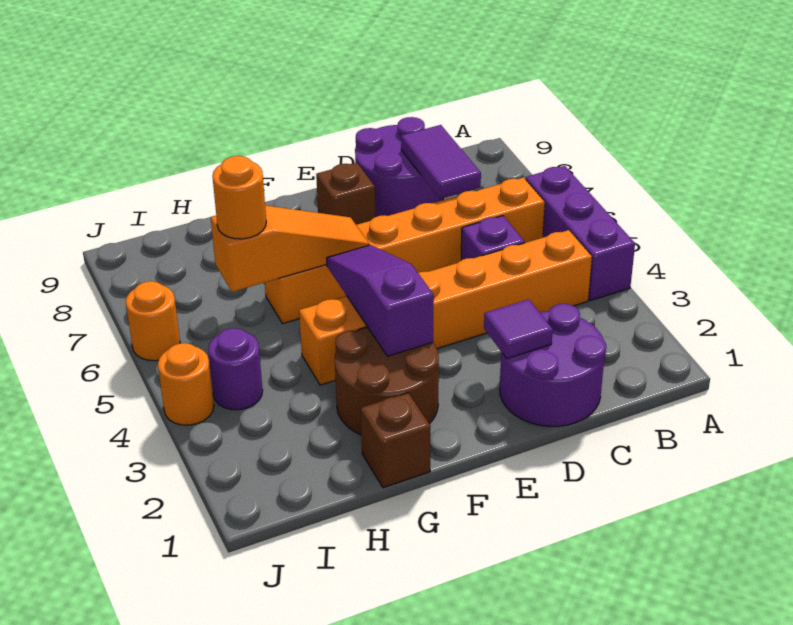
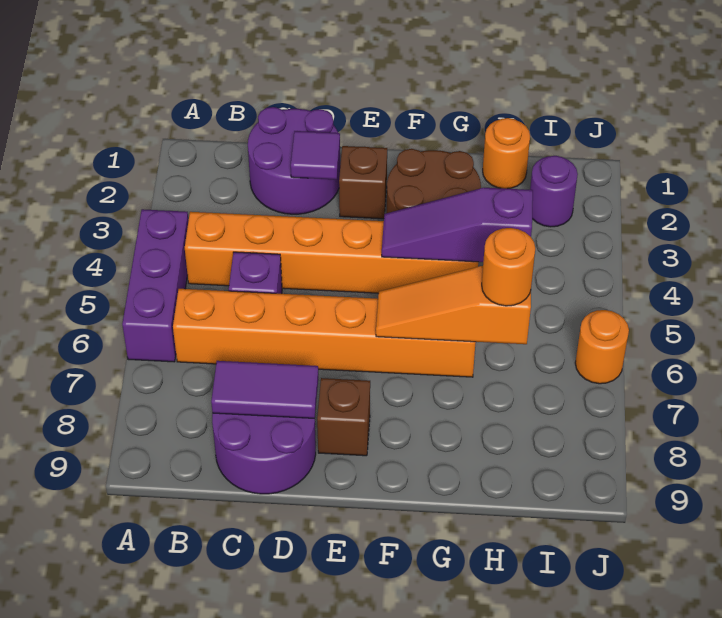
purple tile C7:C8 level 2 -> purple tile C8:D8 level 2
purple slope F3:F5 level 2 top 3 -> purple slope F4:H4 level 2 top H
brown brick G1 level 1 -> brown brick E2 level 1
purple round brick I4 level 1 -> purple round brick I2 level 1
orange round brick J4 level 1 -> orange round brick H1 level 1

